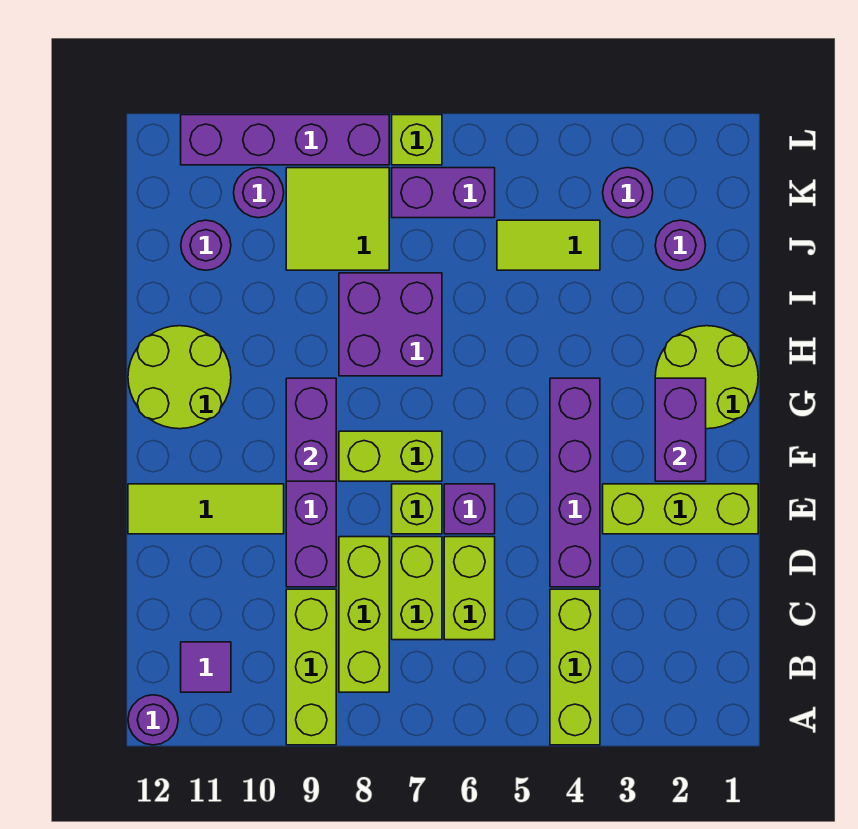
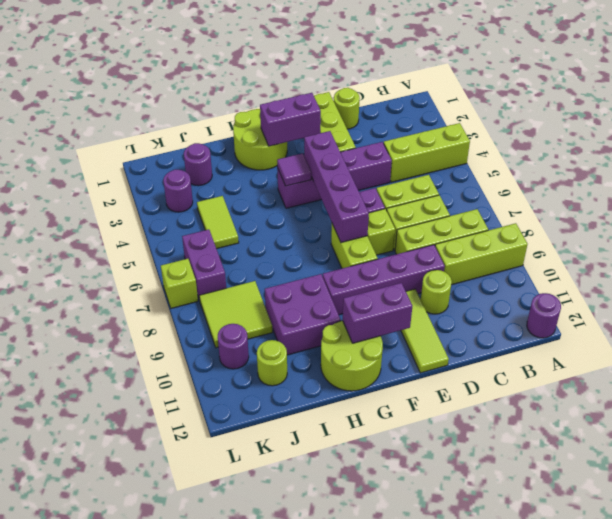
purple tile B11 level 1 -> purple tile G4 level 2
none -> lime round brick D1 level 1
none -> lime round brick D10 level 1
purple brick F9:G9 level 2 -> purple brick F11:G11 level 2
purple brick H7:I8 level 1 -> purple brick H9:I10 level 1
purple round brick J11 level 1 -> lime round brick J11 level 1
purple brick L8:L11 level 1 -> purple brick F4:F7 level 2

